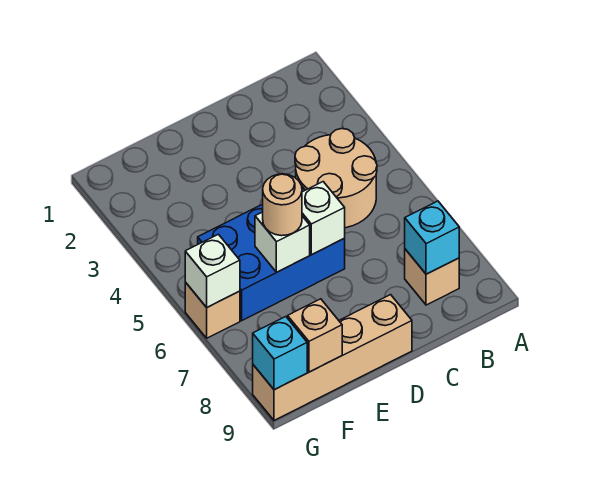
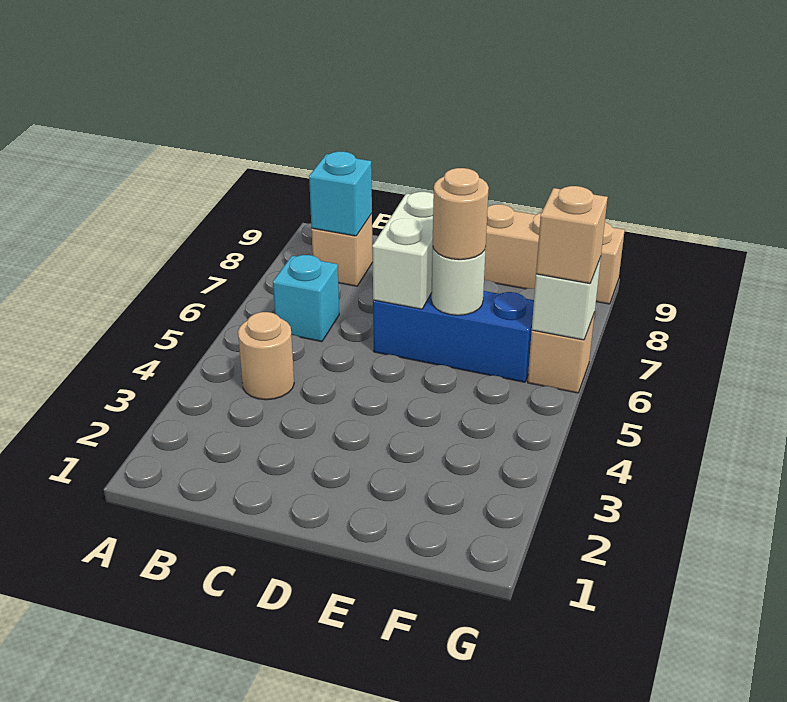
tan round brick B4:C5 level 1 -> tan round brick B4 level 1
blue brick D5:F6 level 1 -> blue brick D6:F6 level 1
white brick D6 level 2 -> white brick D6:D7 level 2
white brick E6 level 2 -> white round brick E6 level 2
tan brick F9 level 2 -> tan brick G6 level 3
cyan brick G9 level 2 -> cyan brick B6 level 1

